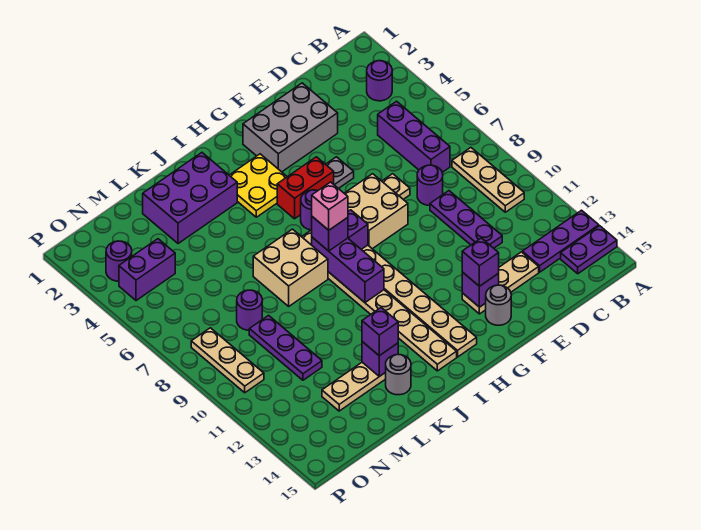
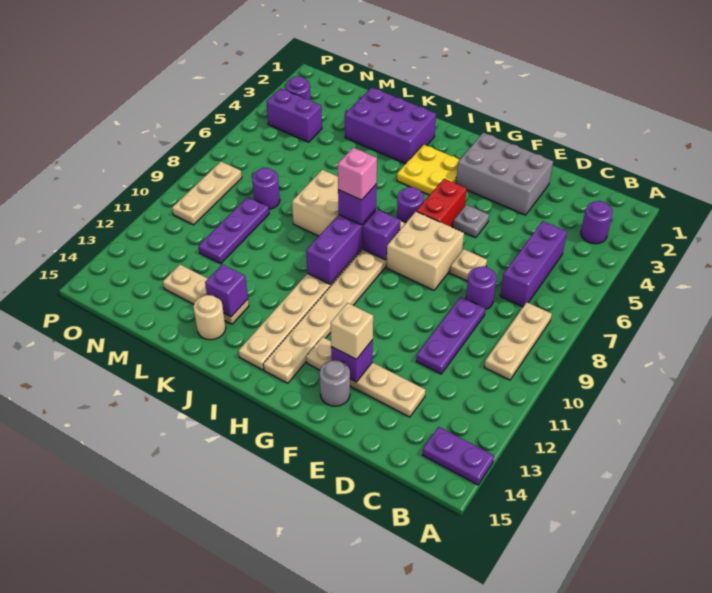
purple plate A13:C13 level 1 -> none
tan plate D13:F13 level 1 -> tan plate D13:G13 level 1
purple brick F13 level 3 -> tan brick F13 level 3
red brick G5:H5 level 1 -> red brick G5:G6 level 1
purple brick K13 level 3 -> none
grey round brick K14 level 1 -> tan round brick K14 level 1

